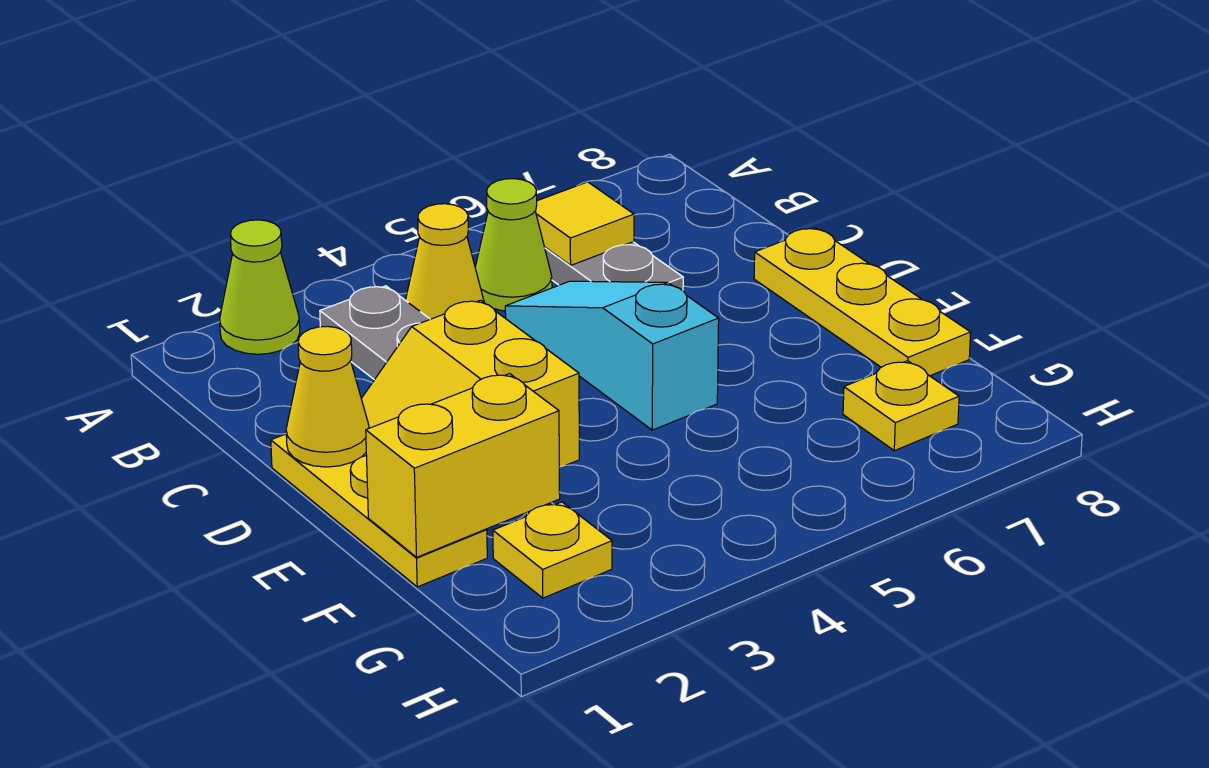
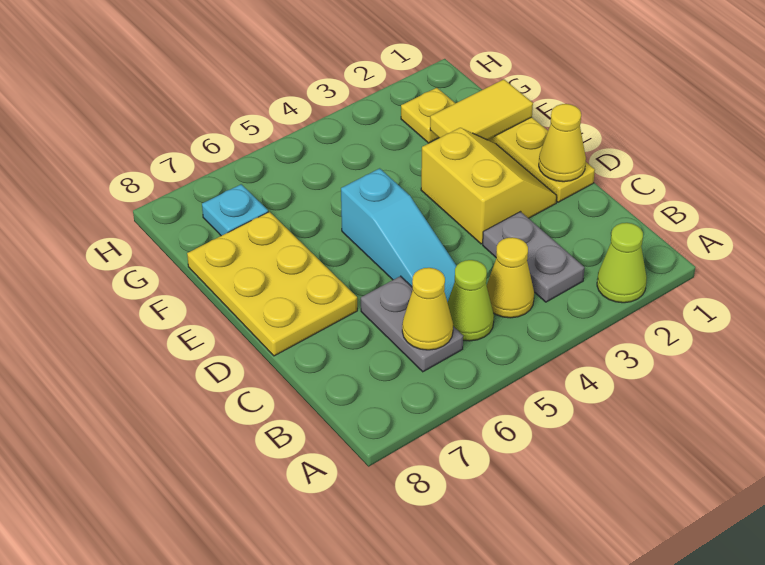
yellow tile B6 level 2 -> yellow cone B6 level 2
yellow plate D8:F8 level 1 -> yellow plate D7:F8 level 1
yellow brick F1:F2 level 2 -> yellow tile F1:F2 level 2
yellow plate G7 level 1 -> cyan plate G7 level 1

